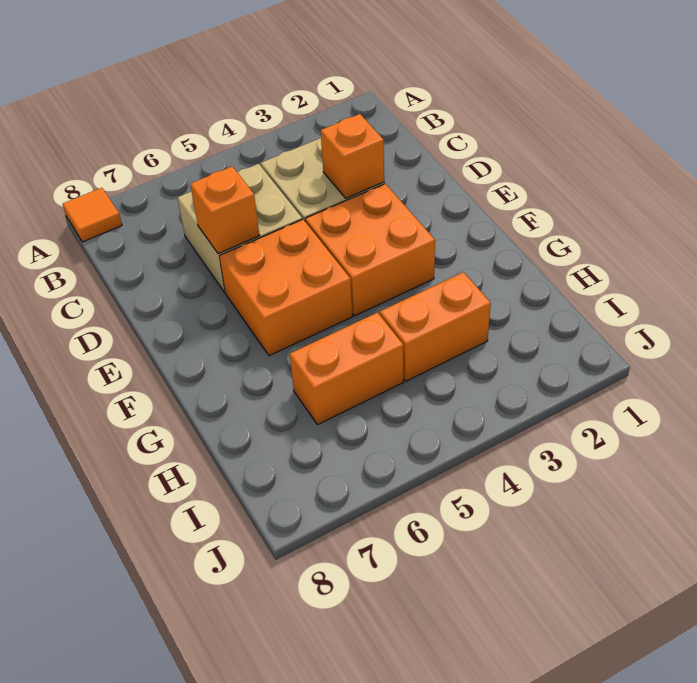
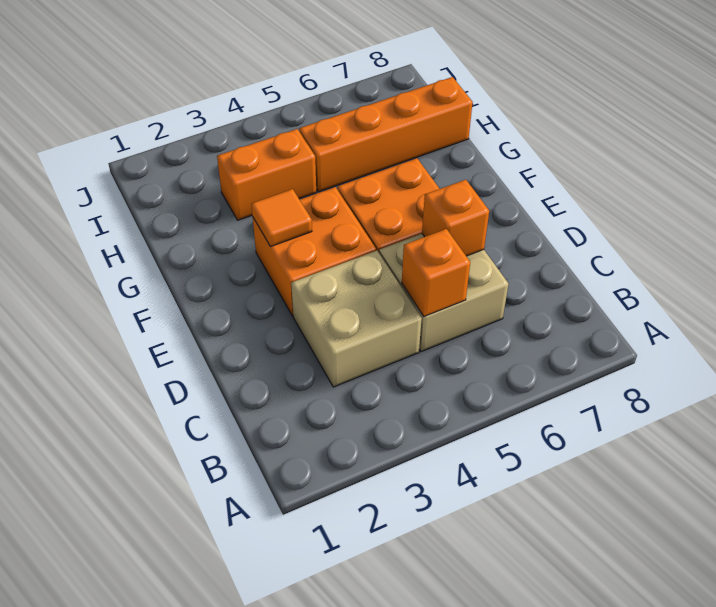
orange tile A8 level 1 -> orange tile F3 level 2
orange brick D3 level 2 -> orange brick C5 level 2
orange brick H5:H6 level 1 -> orange brick H5:H8 level 1

